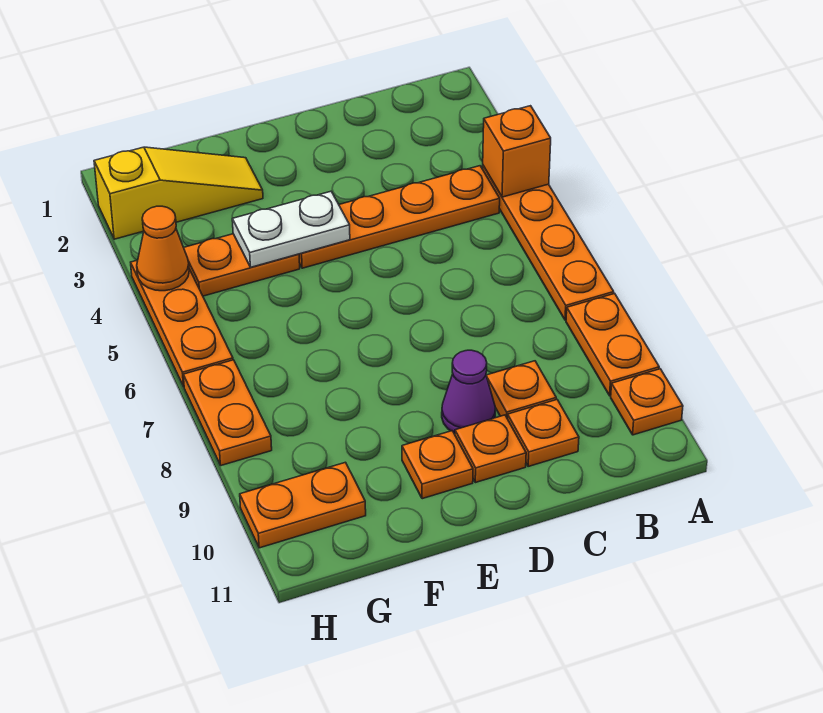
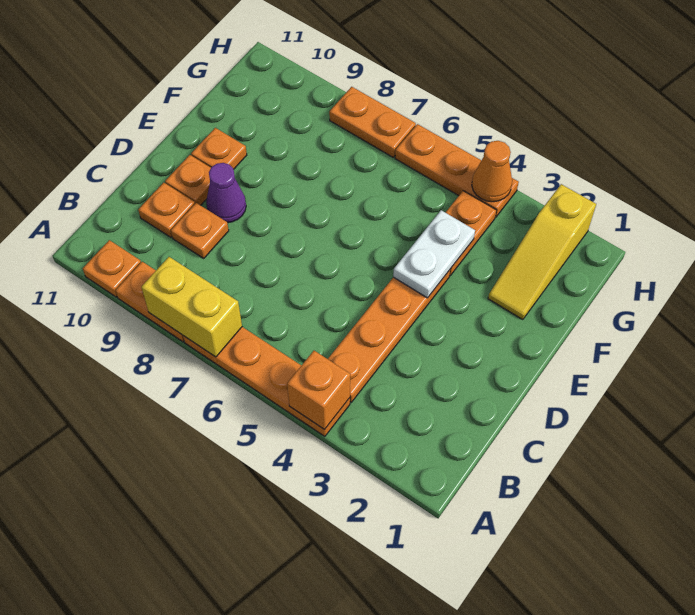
none -> yellow brick A7:A8 level 2
orange plate G10:H10 level 1 -> none

